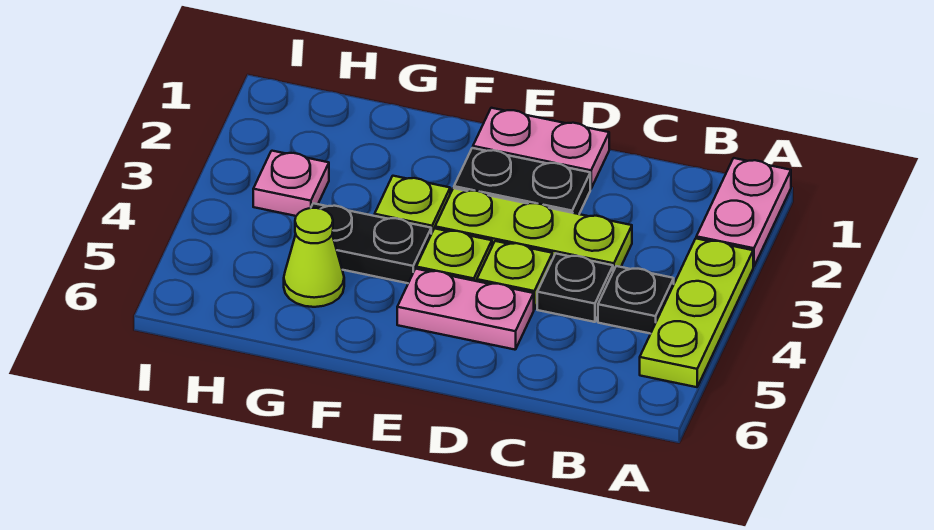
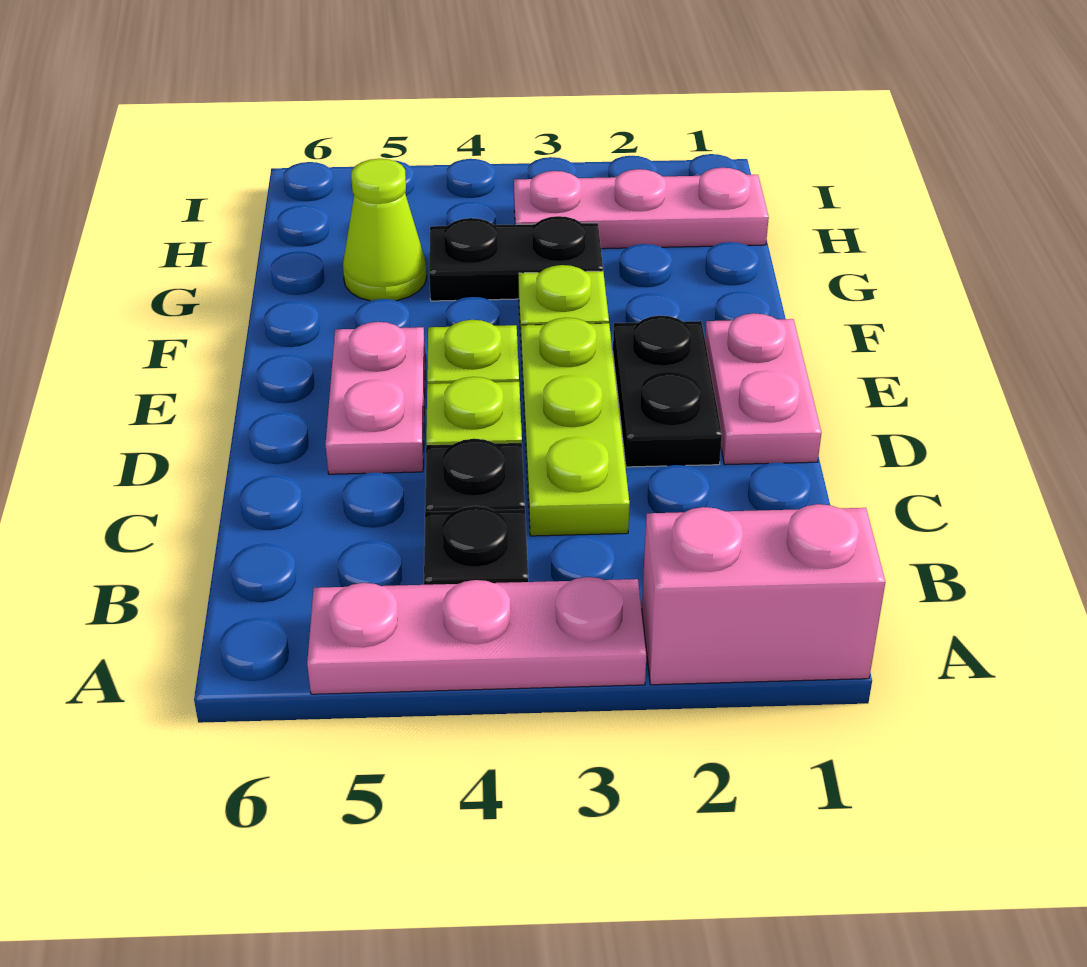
pink plate A1:A2 level 1 -> pink brick A1:A2 level 1
lime plate A3:A5 level 1 -> pink plate A3:A5 level 1
black plate F4:G4 level 1 -> black plate G3:G4 level 1
pink plate H3 level 1 -> pink plate H1:H3 level 1

